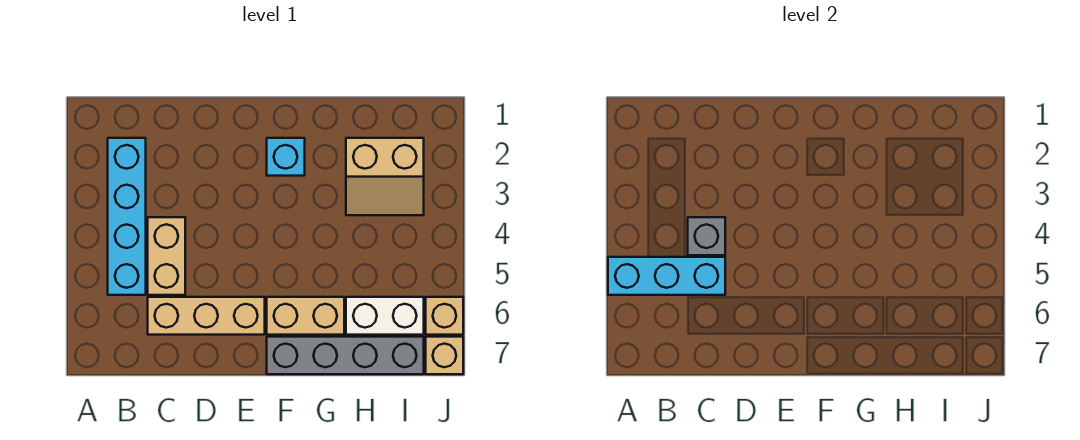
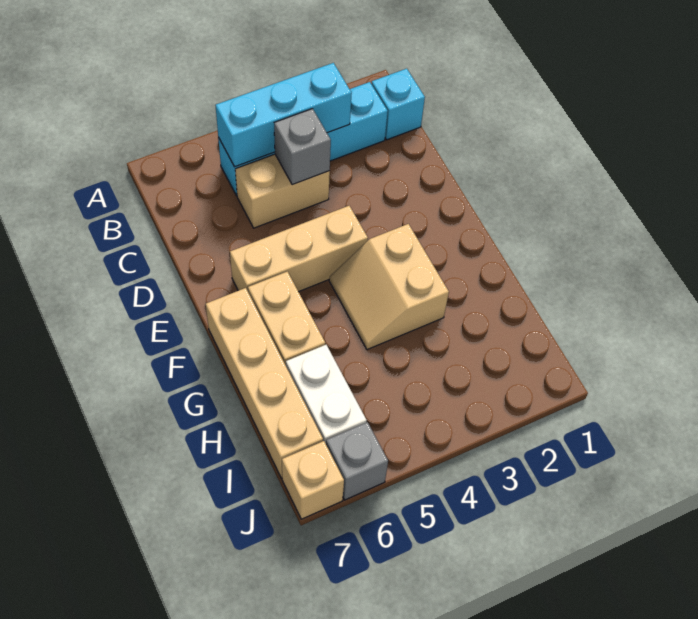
cyan brick A5:C5 level 2 -> cyan brick B3:B5 level 2
tan brick C6:E6 level 1 -> tan brick E4:E6 level 1
cyan brick F2 level 1 -> cyan brick B1 level 1
grey brick F7:I7 level 1 -> tan brick F7:I7 level 1
tan slope H2:I3 level 1 top 2 -> tan slope F3:G4 level 1 top 3
tan brick J6 level 1 -> grey brick J6 level 1

